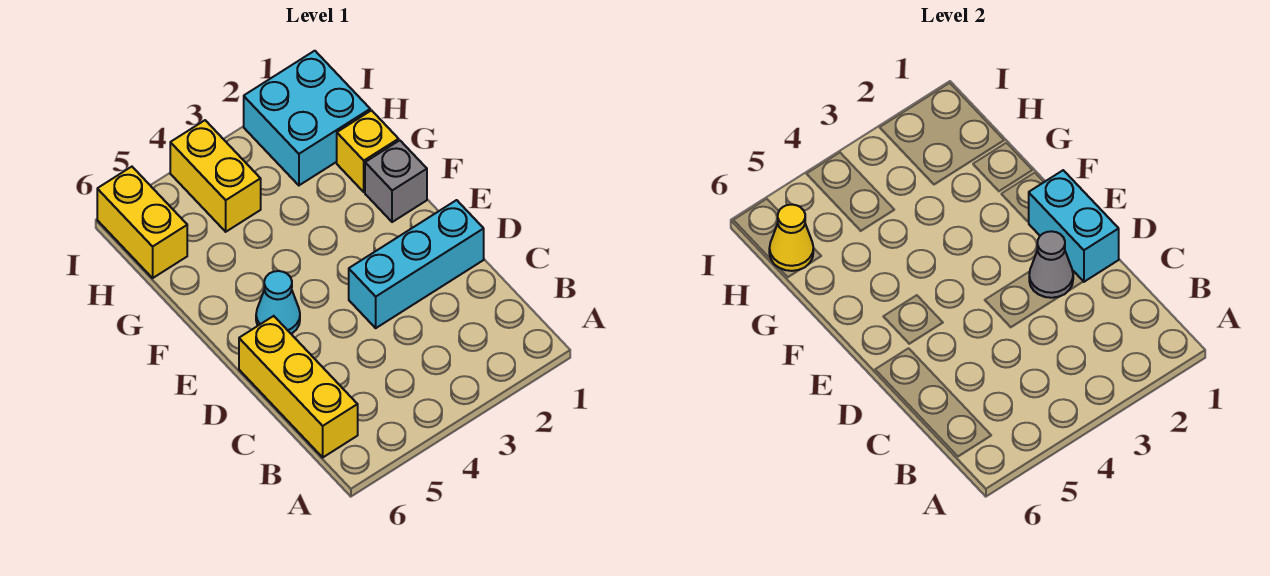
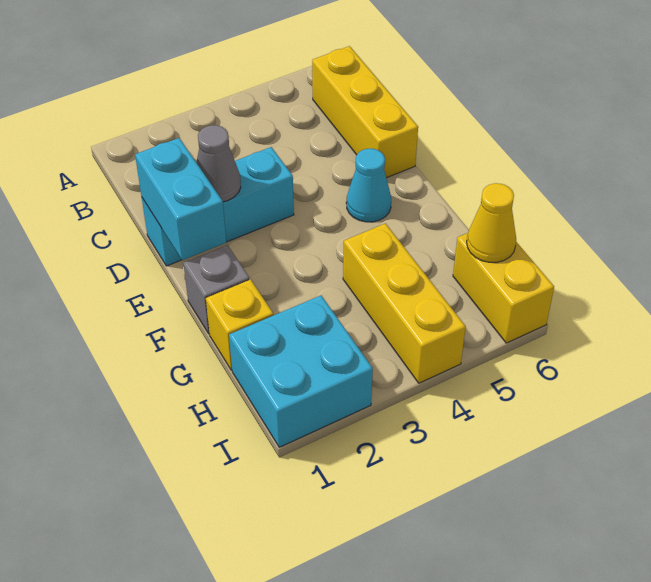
yellow brick H4:I4 level 1 -> yellow brick G4:I4 level 1

